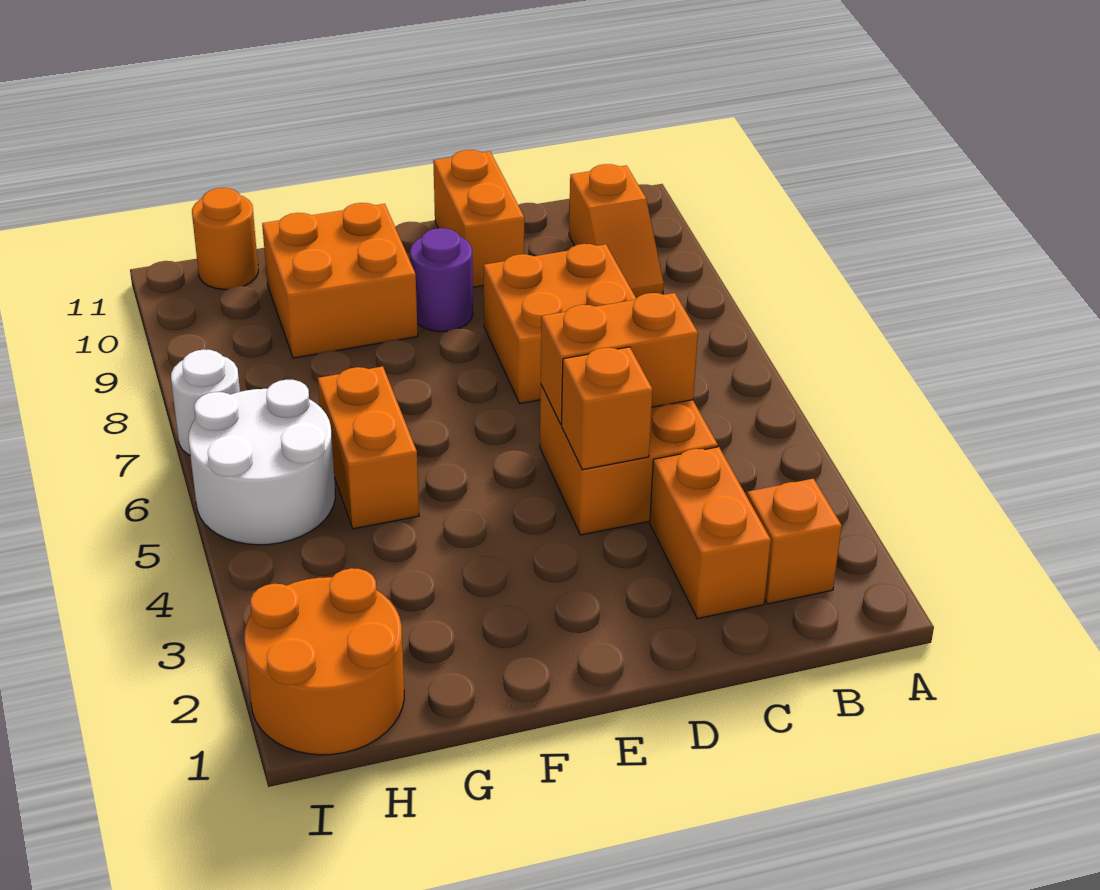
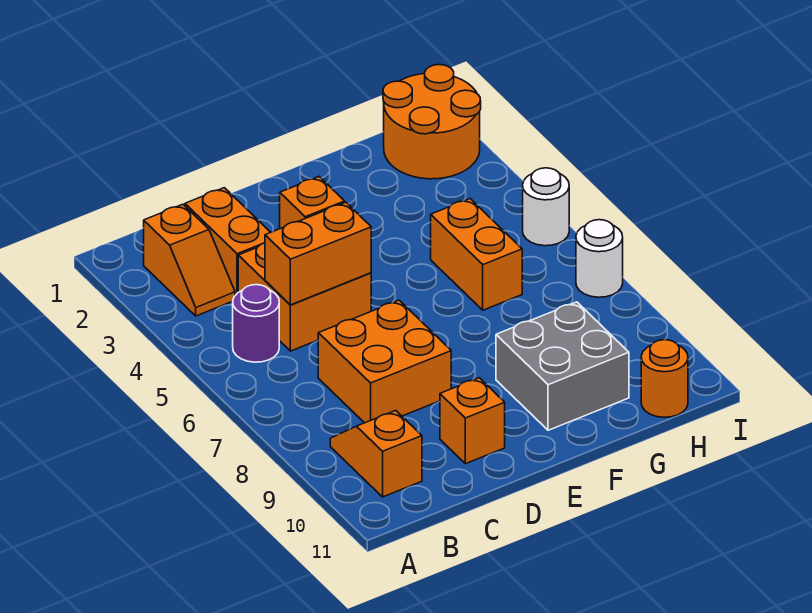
orange brick D10:D11 level 1 -> orange brick D10 level 1
purple round brick E9 level 1 -> purple round brick B5 level 1
orange brick F9:G10 level 1 -> grey brick F9:G10 level 1
white round brick H5:I6 level 1 -> white round brick I5 level 1

